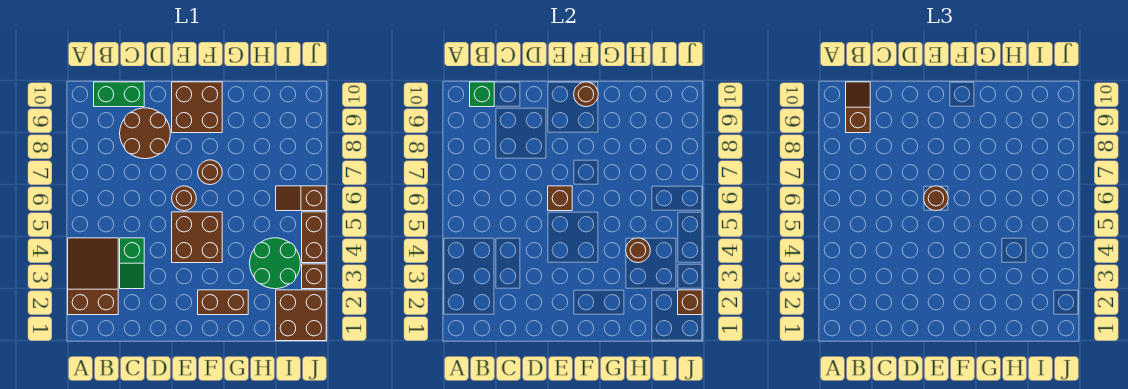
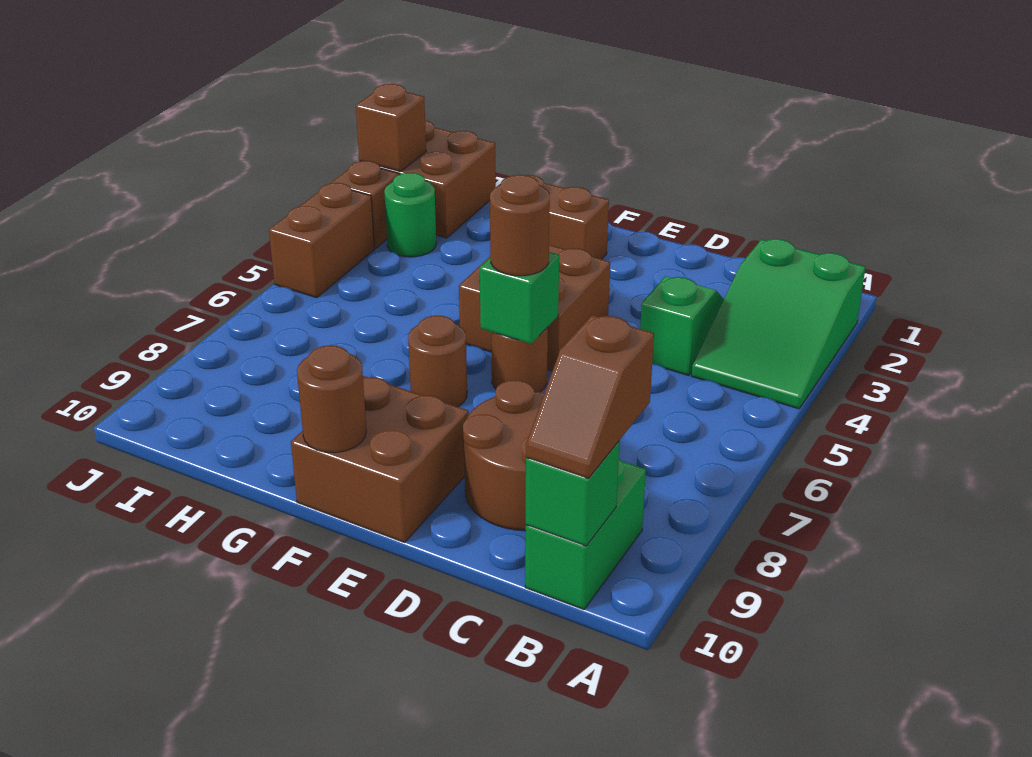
brown slope A2:B4 level 1 top 2 -> green slope A2:B4 level 1 top 2
green brick B10:C10 level 1 -> green brick B9:B10 level 1
brown brick E6 level 2 -> green brick E6 level 2
green round brick H3:I4 level 1 -> green round brick I3 level 1
brown round brick H4 level 2 -> none
brown slope I6:J6 level 1 top J -> none

